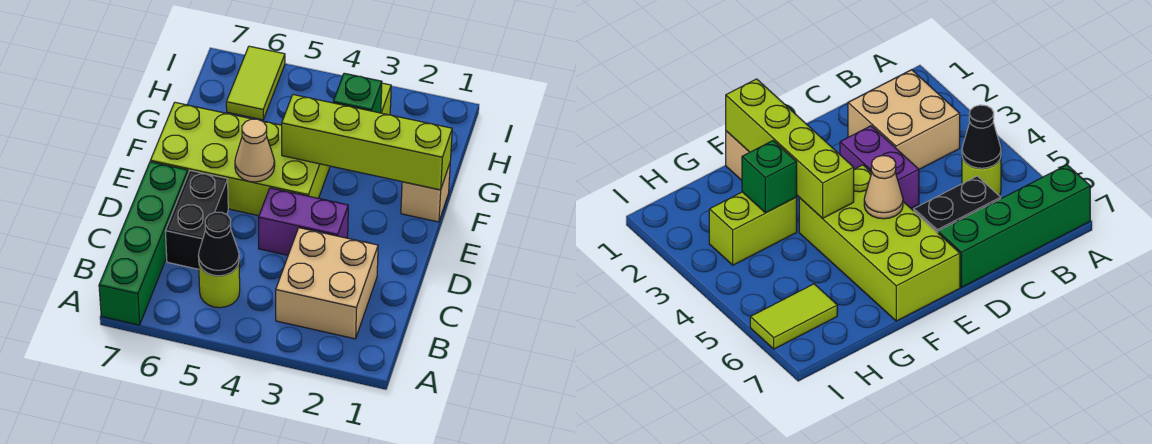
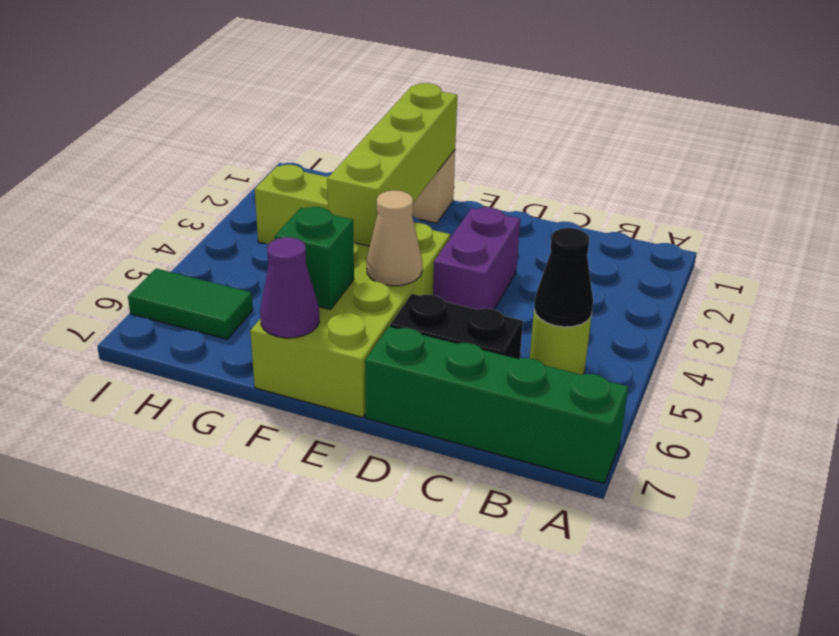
tan brick B2:C3 level 1 -> none
none -> purple cone F7 level 2
green brick G3 level 2 -> green brick F6 level 2
lime tile H6:I6 level 1 -> green tile H6:I6 level 1

